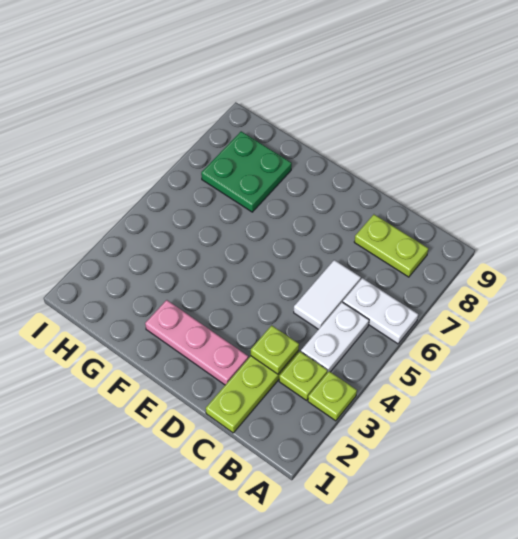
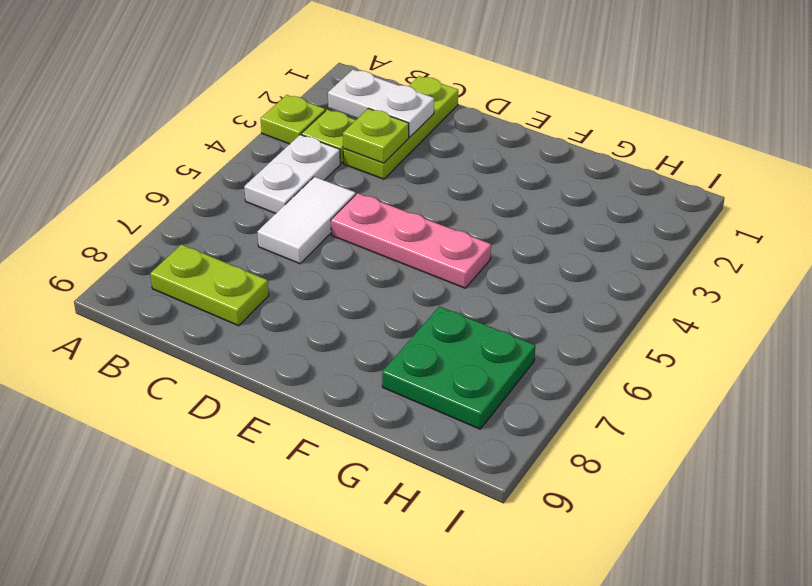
white plate A6:B6 level 1 -> white plate B2:C2 level 2
pink plate D2:F2 level 1 -> pink plate D5:F5 level 1

